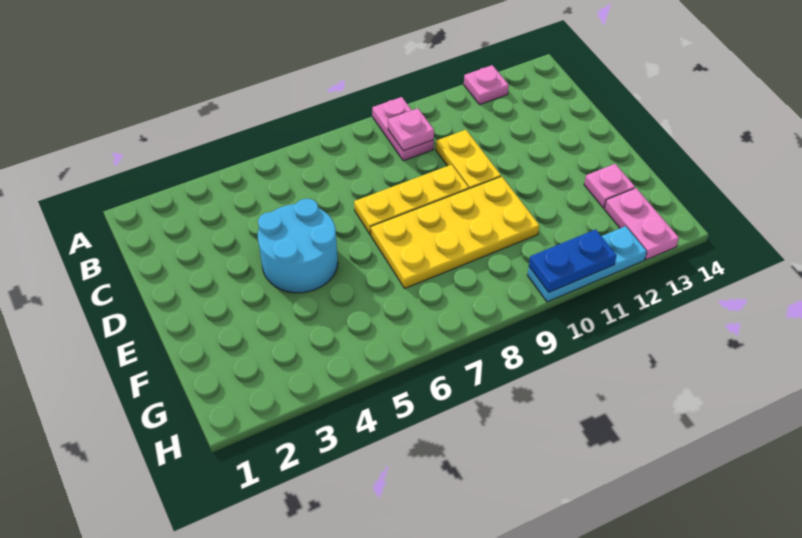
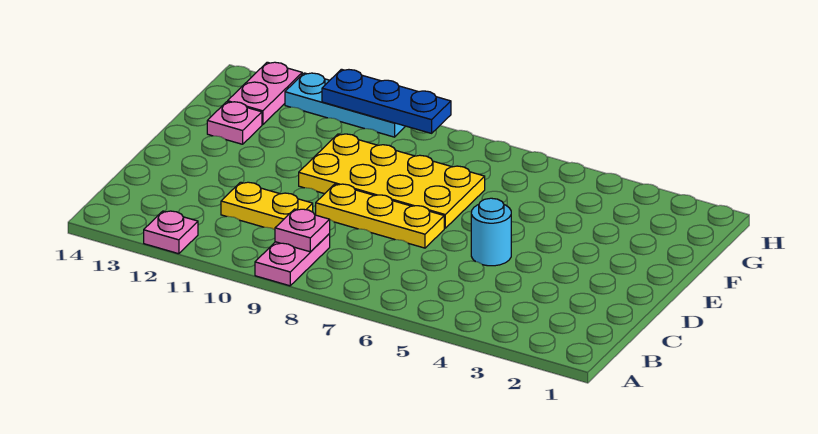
yellow plate C10:D10 level 1 -> yellow plate C10:C11 level 1
cyan round brick D4:E5 level 1 -> cyan round brick D5 level 1
blue plate H10:H11 level 2 -> blue plate H9:H11 level 2

